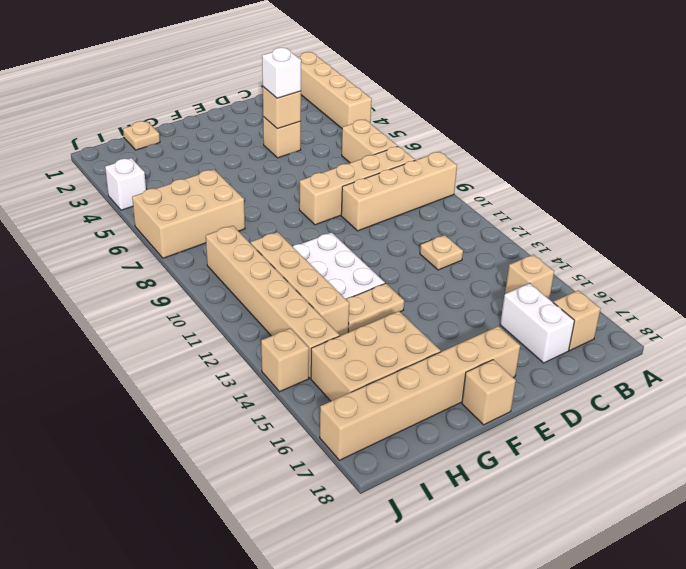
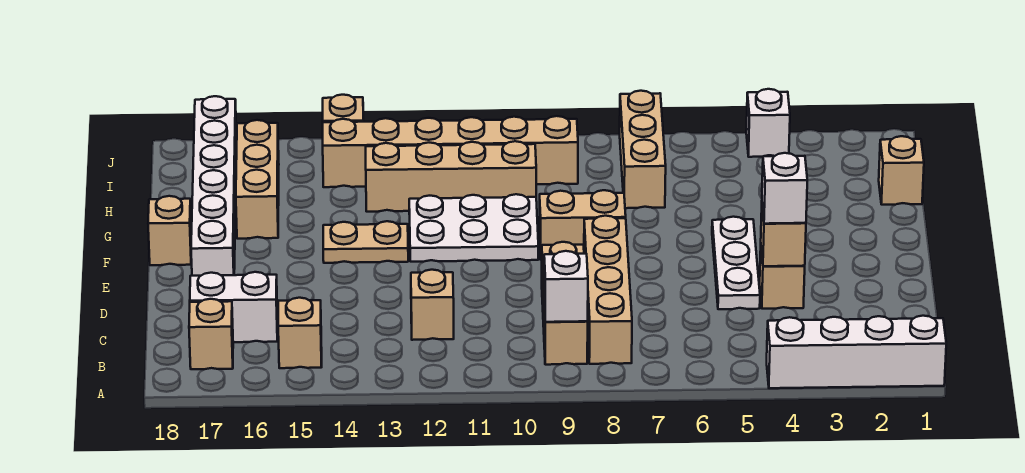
tan brick A1:A4 level 1 -> white brick A1:A4 level 1
tan brick A9:D9 level 1 -> tan brick B9:D9 level 1
tan brick B6:B7 level 1 -> tan brick F8:F9 level 1
none -> white brick B9 level 2
tan plate C12 level 1 -> tan brick C12 level 1
none -> white plate D5:F5 level 1
tan brick E17:J17 level 1 -> white brick E17:J17 level 1
tan plate F13:G13 level 1 -> tan plate F13:F14 level 1
tan brick G15:I16 level 1 -> tan brick G16:I16 level 1
tan plate H1 level 1 -> tan brick H1 level 1
tan brick H6:J7 level 1 -> tan brick H7:J7 level 1

